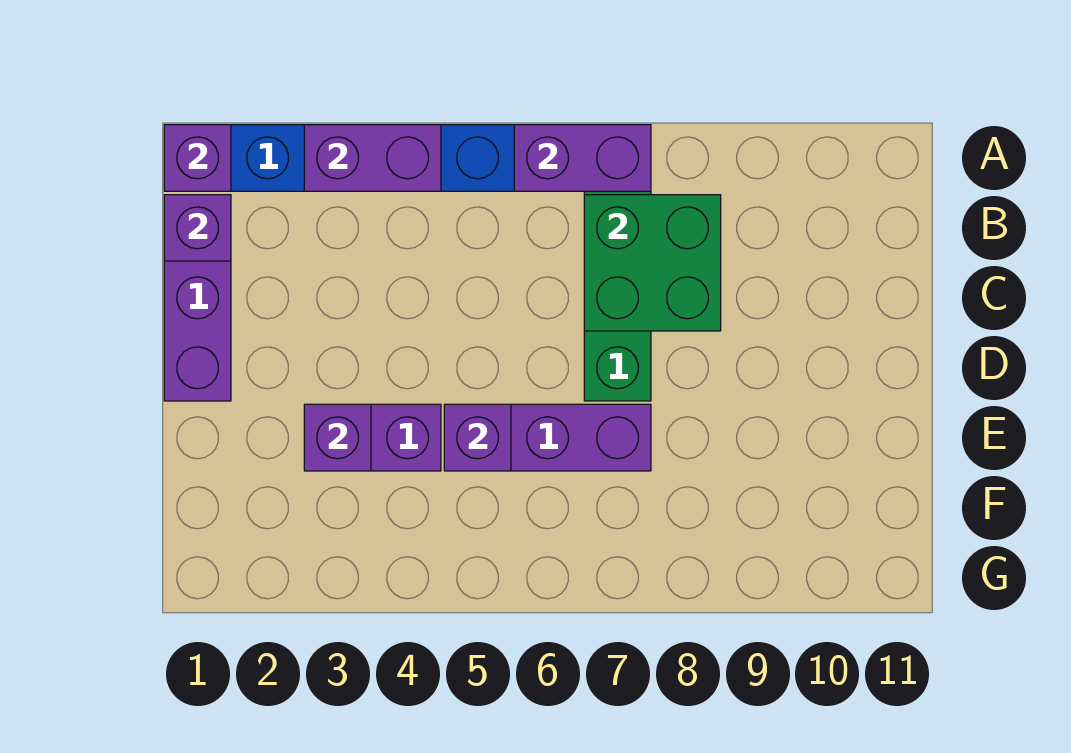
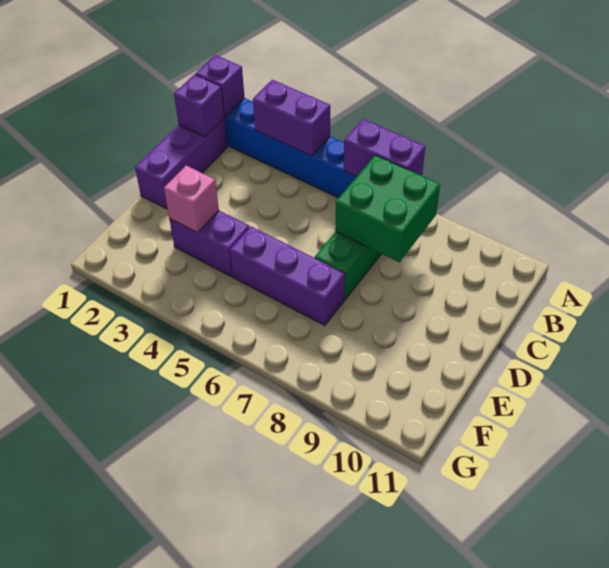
purple brick E3 level 2 -> pink brick E3 level 2
purple brick E5 level 2 -> none

